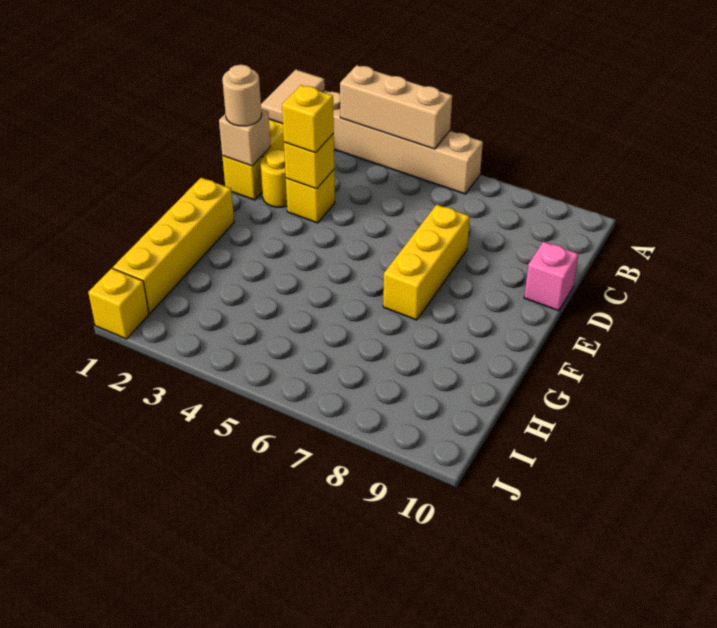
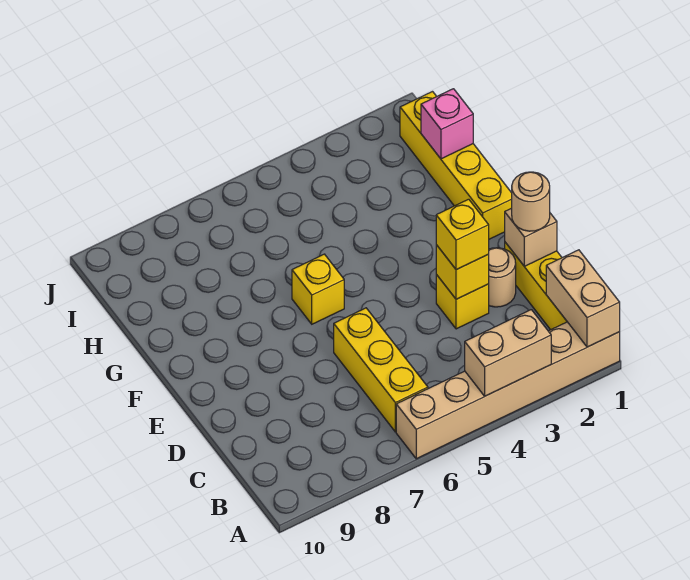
tan tile A1:B1 level 2 -> tan brick A1:B1 level 2
tan brick A3:A5 level 2 -> tan brick A3:A4 level 2
yellow round brick D2 level 1 -> tan round brick D2 level 1
yellow brick D7:F7 level 1 -> yellow brick B6:D6 level 1
pink brick D10 level 1 -> pink brick H1 level 2
yellow brick J1 level 1 -> yellow brick F6 level 1

